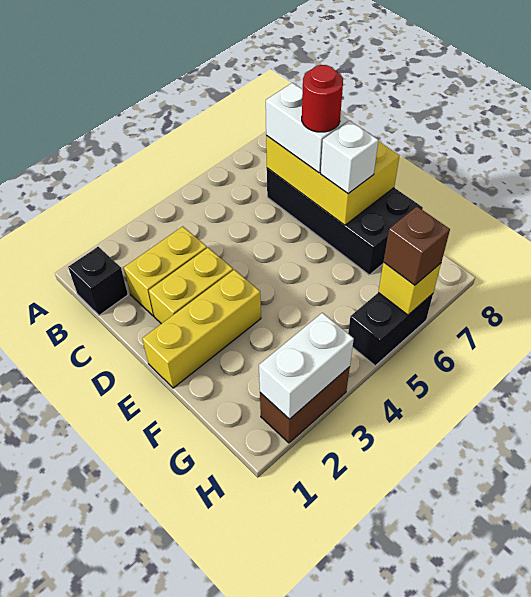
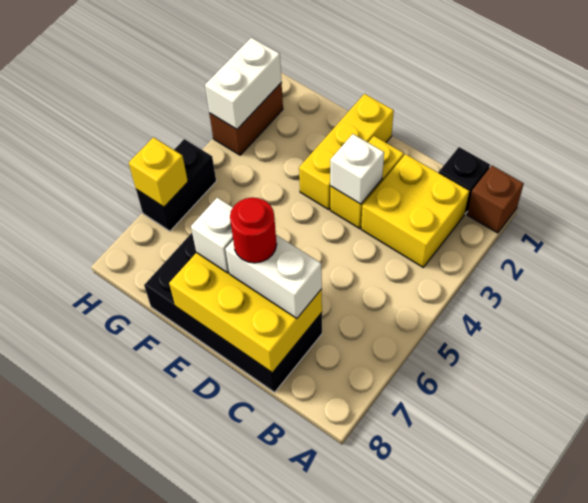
yellow brick C2:C3 level 1 -> yellow brick B2:C3 level 1
none -> white brick D3 level 2
brown brick H6 level 3 -> brown brick A1 level 1

